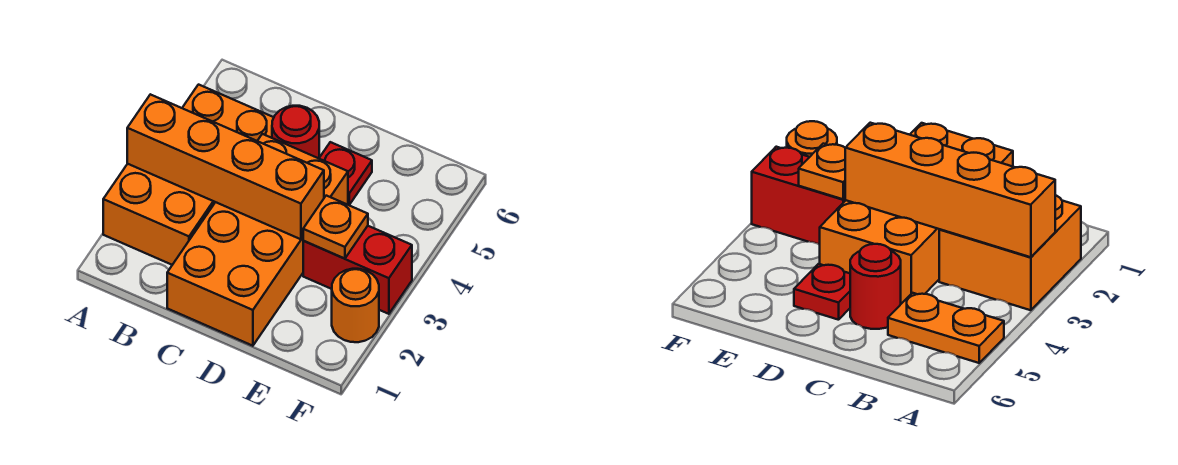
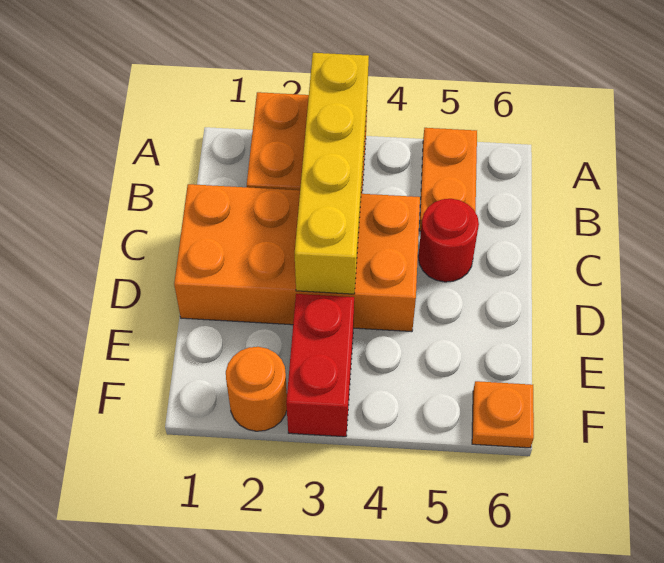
orange brick A3:D3 level 2 -> yellow brick A3:D3 level 2
red plate D5 level 1 -> none
orange plate E3 level 2 -> orange plate F6 level 1

